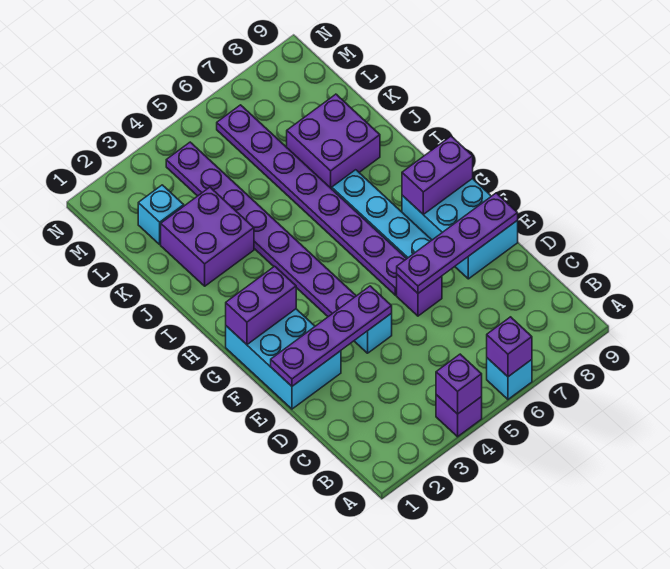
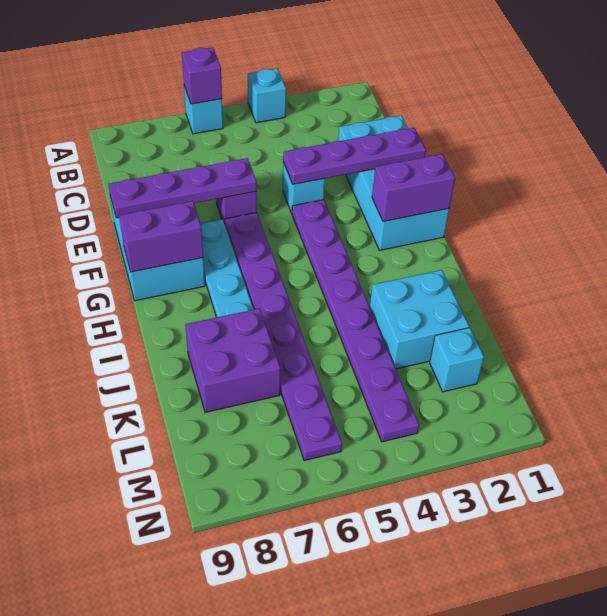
purple brick A4 level 1 -> cyan brick A4 level 1
purple brick A4 level 2 -> none
cyan brick E1:G2 level 1 -> cyan brick D1:G2 level 1
purple brick J2:K3 level 1 -> cyan brick J2:K3 level 1

